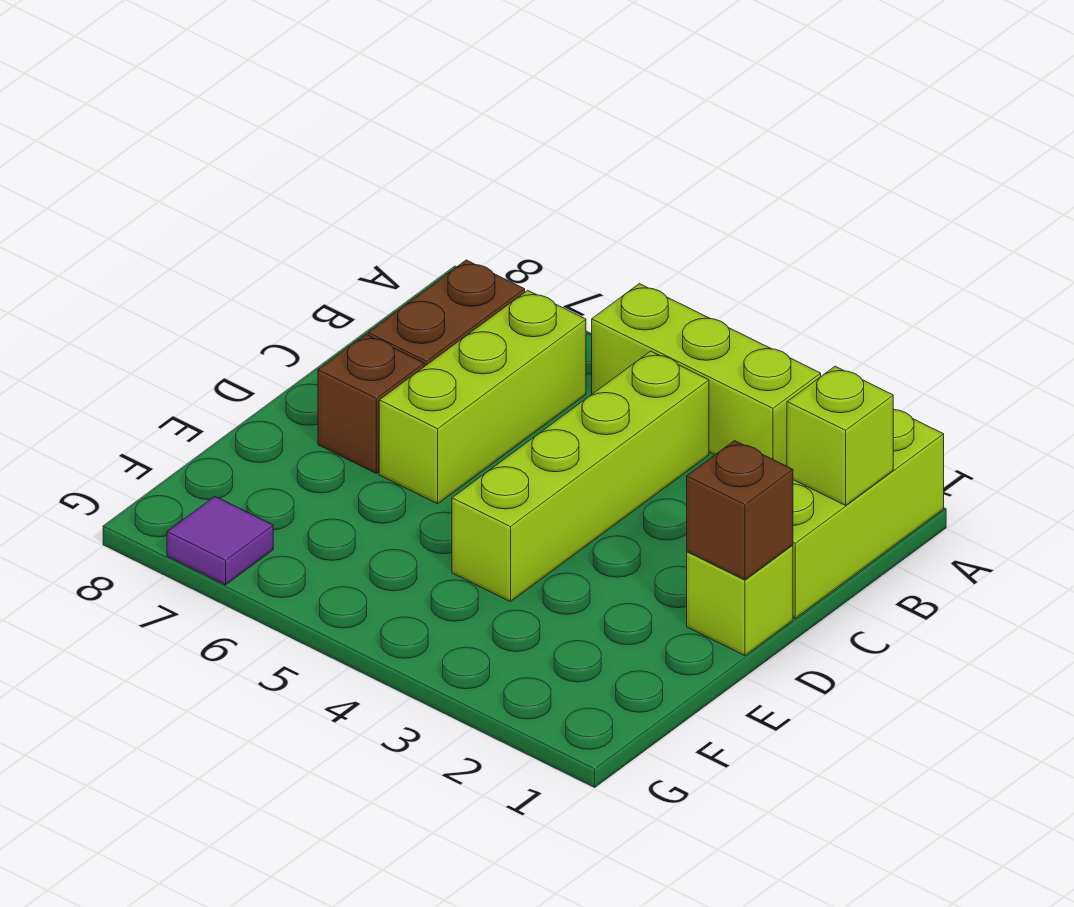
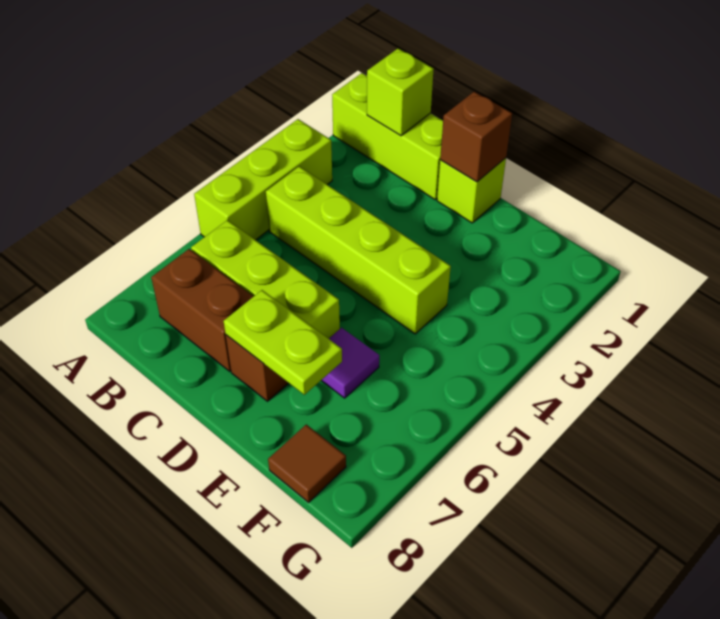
none -> lime plate D7:E7 level 2
none -> brown tile F8 level 1
purple tile G7 level 1 -> purple tile E6 level 1

